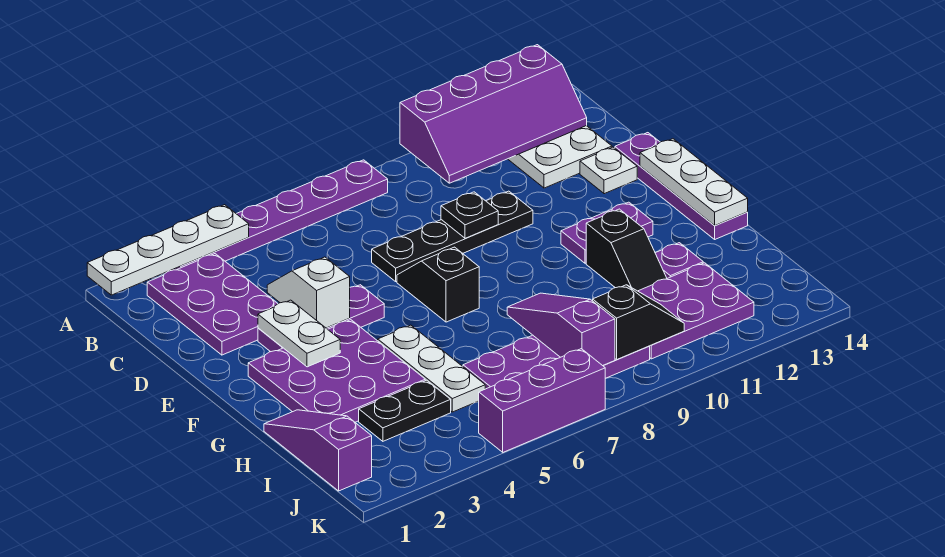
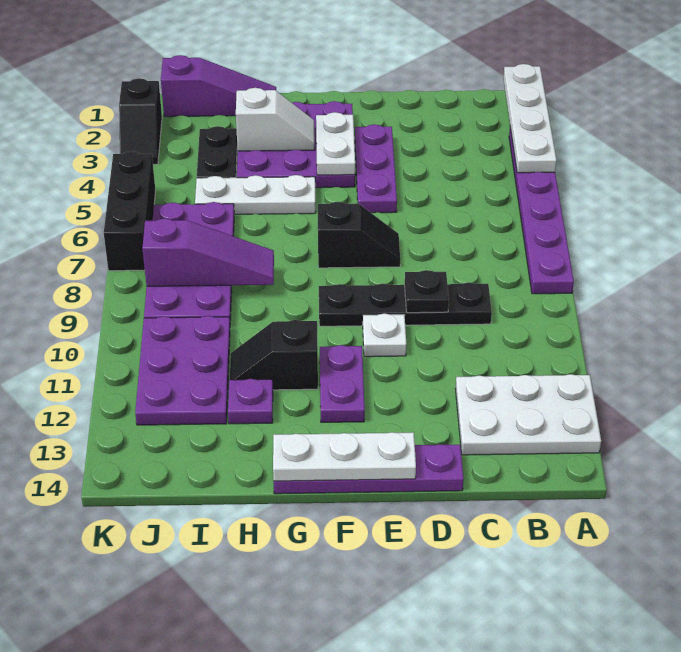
purple slope A10:B13 level 2 top A -> none
purple plate B2:D3 level 1 -> none
white slope D4:E4 level 2 top E -> white slope G3:H3 level 2 top H
black plate D7:D10 level 1 -> black plate C9:F9 level 1
white plate D13 level 1 -> white plate E10 level 1
white plate E3:F3 level 2 -> white plate F3:F4 level 2
black slope J9:J10 level 2 top 9 -> black slope K2:K3 level 1 top 2
purple brick K5:K7 level 1 -> black brick K5:K7 level 1

